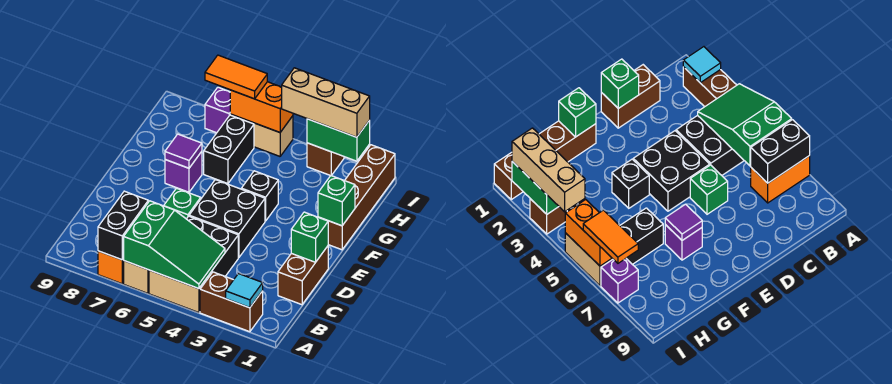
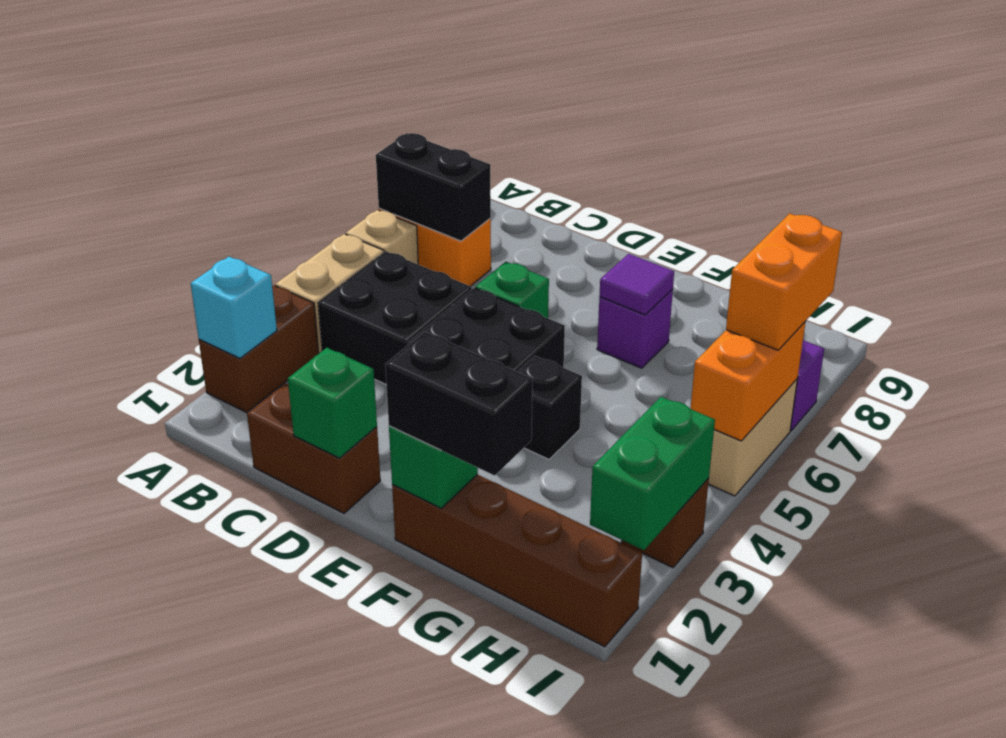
cyan tile A2 level 2 -> cyan brick A2 level 2
green slope A4:B6 level 2 top 6 -> none
black brick G6:H6 level 1 -> black brick F1:G1 level 3
tan brick I2:I4 level 3 -> none
orange tile I6:I7 level 3 -> orange brick I6:I7 level 3

